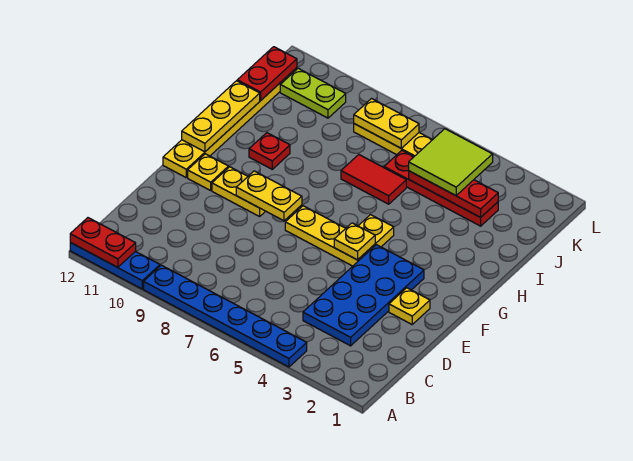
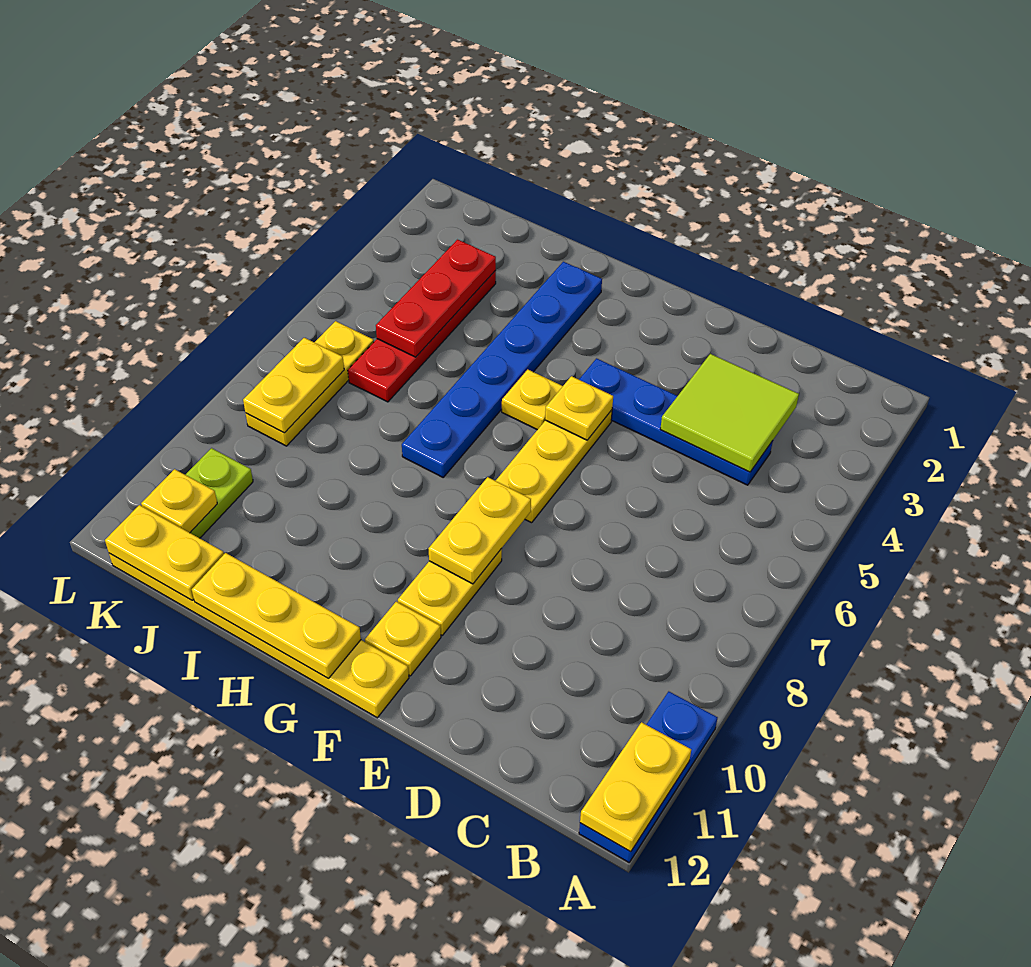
blue plate A4:A9 level 1 -> blue plate H2:H7 level 1
red plate A11:A12 level 2 -> yellow plate A11:A12 level 2
blue plate C3:F4 level 1 -> blue plate C4:F4 level 1
yellow plate E2 level 1 -> yellow plate K11 level 2
red plate H10 level 1 -> none
red tile I6:I7 level 1 -> none
lime tile J4:K5 level 3 -> lime tile C3:D4 level 2
red plate J12:K12 level 2 -> yellow plate J12:K12 level 2

